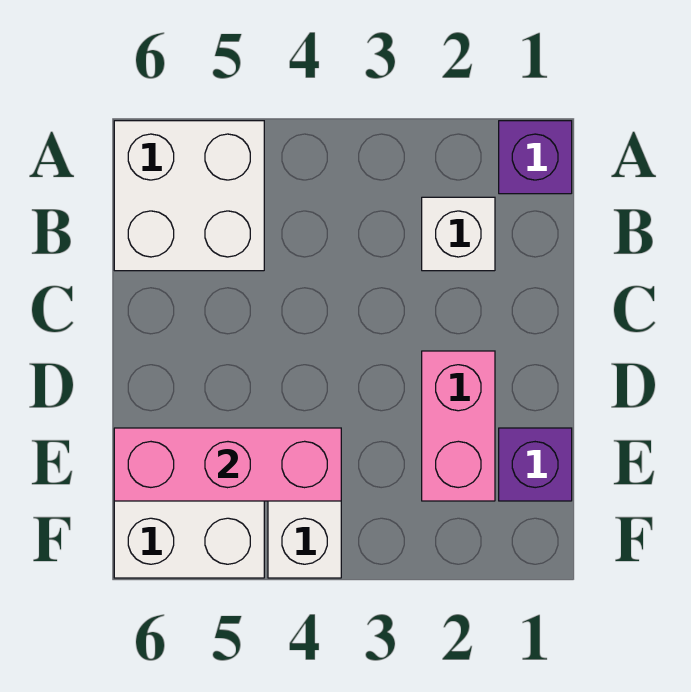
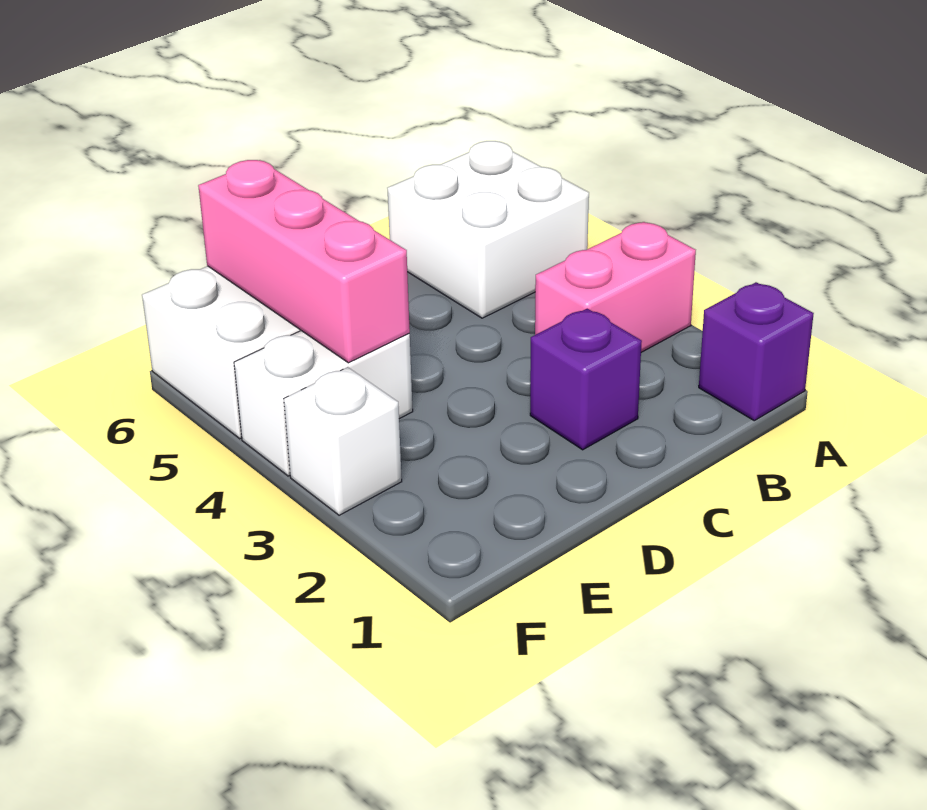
white brick B2 level 1 -> white brick F3 level 1
pink brick D2:E2 level 1 -> pink brick A3:B3 level 1
purple brick E1 level 1 -> purple brick C2 level 1

